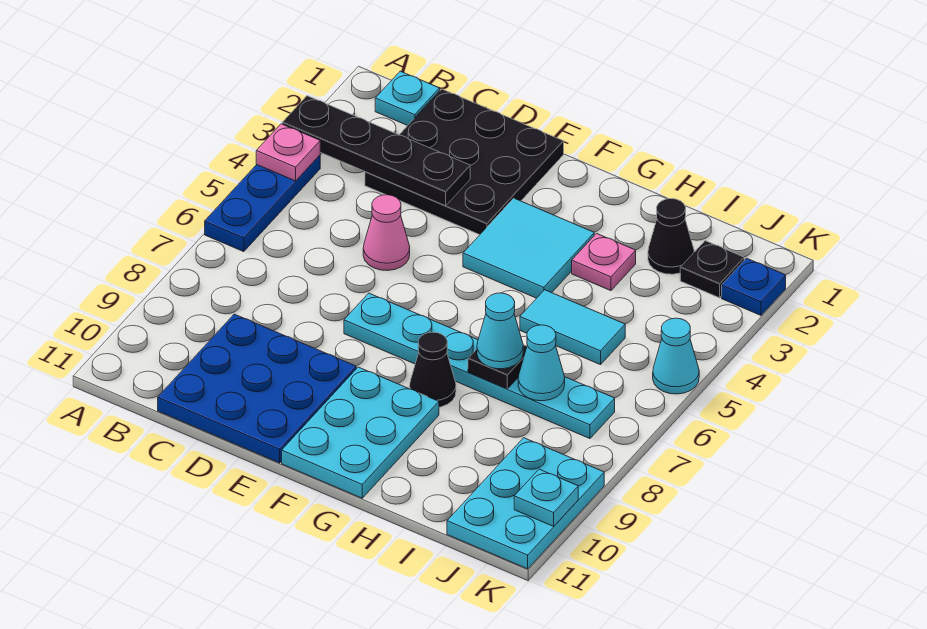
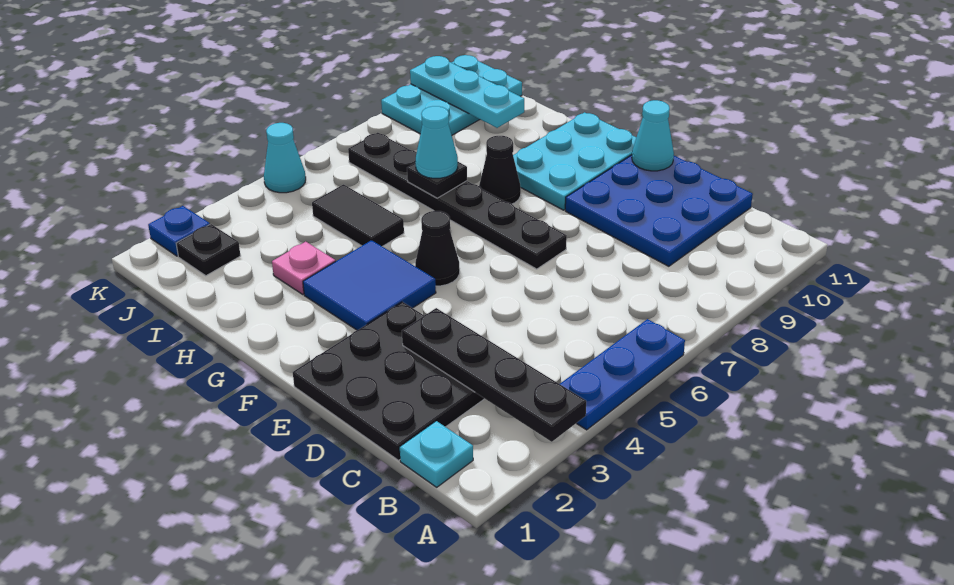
pink plate A4 level 2 -> none
pink cone D5 level 1 -> none
cyan plate E7:J7 level 1 -> black plate E7:J7 level 1
cyan tile F3:G4 level 1 -> blue tile F3:G4 level 1
cyan tile H5:I5 level 1 -> black tile H5:I5 level 1
black cone I2 level 1 -> black cone F5 level 1
cyan cone I7 level 2 -> cyan cone E11 level 2
cyan plate K10 level 2 -> cyan plate I10:K10 level 2

